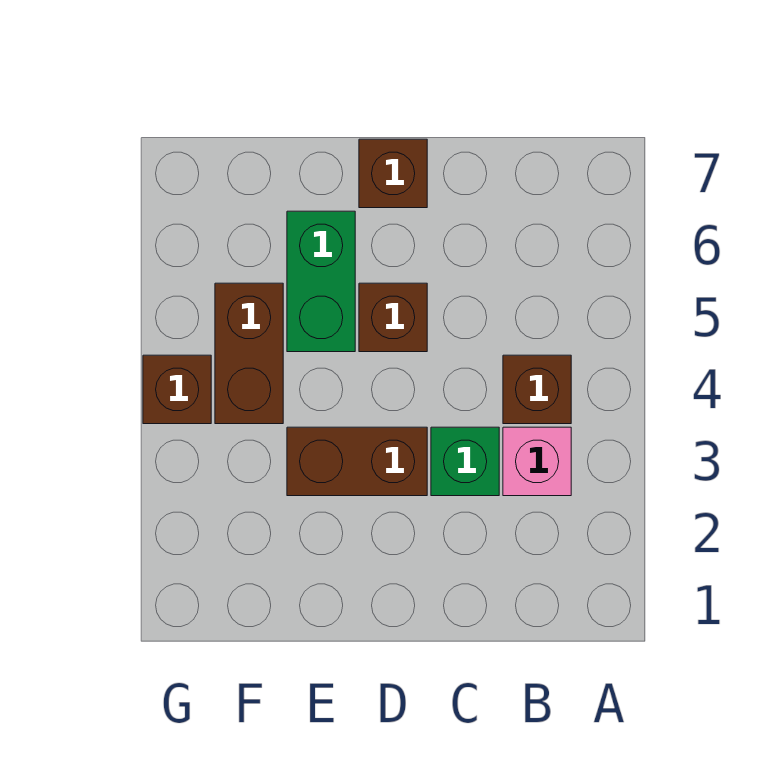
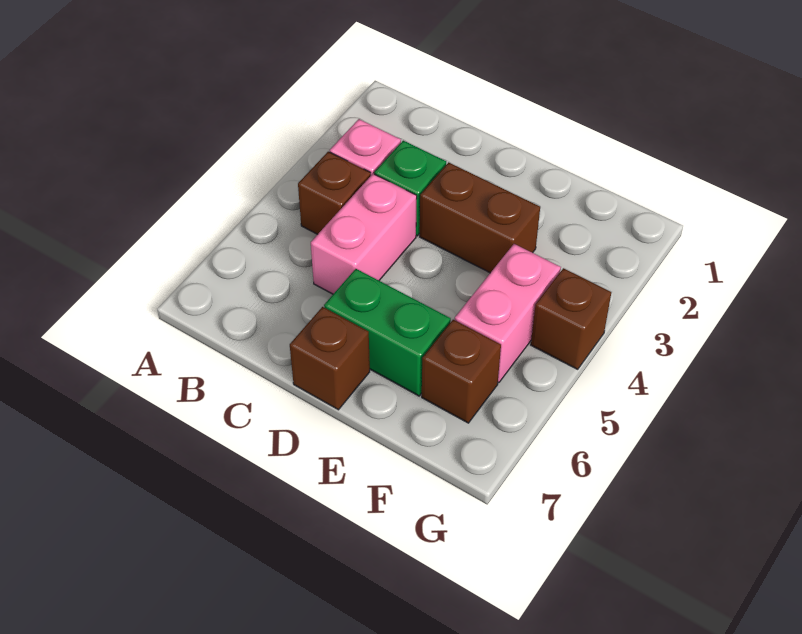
none -> pink brick C4:C5 level 1
brown brick D5 level 1 -> brown brick F6 level 1
green brick E5:E6 level 1 -> green brick D6:E6 level 1
brown brick F4:F5 level 1 -> pink brick F4:F5 level 1

